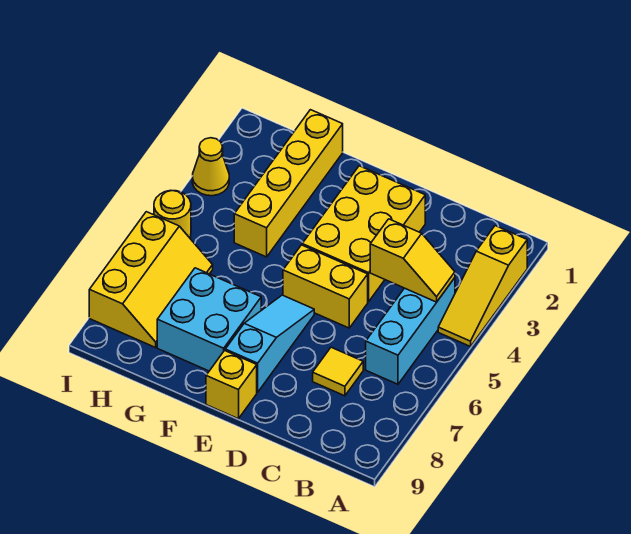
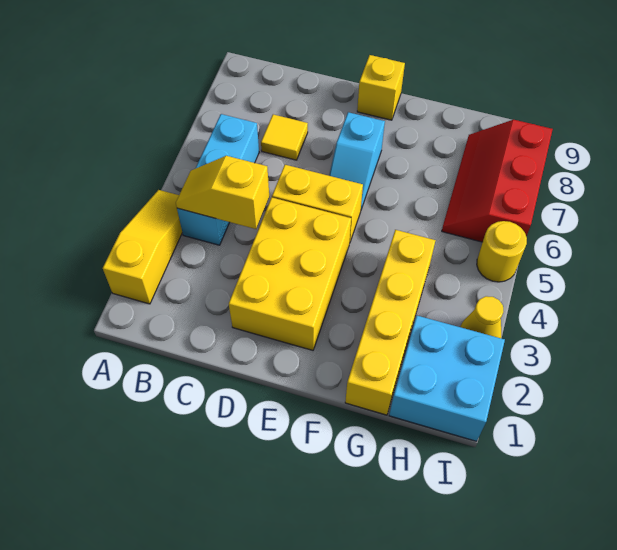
cyan slope E6:E8 level 1 top 8 -> cyan slope E6:E7 level 1 top 7
cyan brick F7:G8 level 1 -> cyan brick H1:I2 level 1
yellow slope H6:I8 level 1 top I -> red slope H6:I8 level 1 top I

